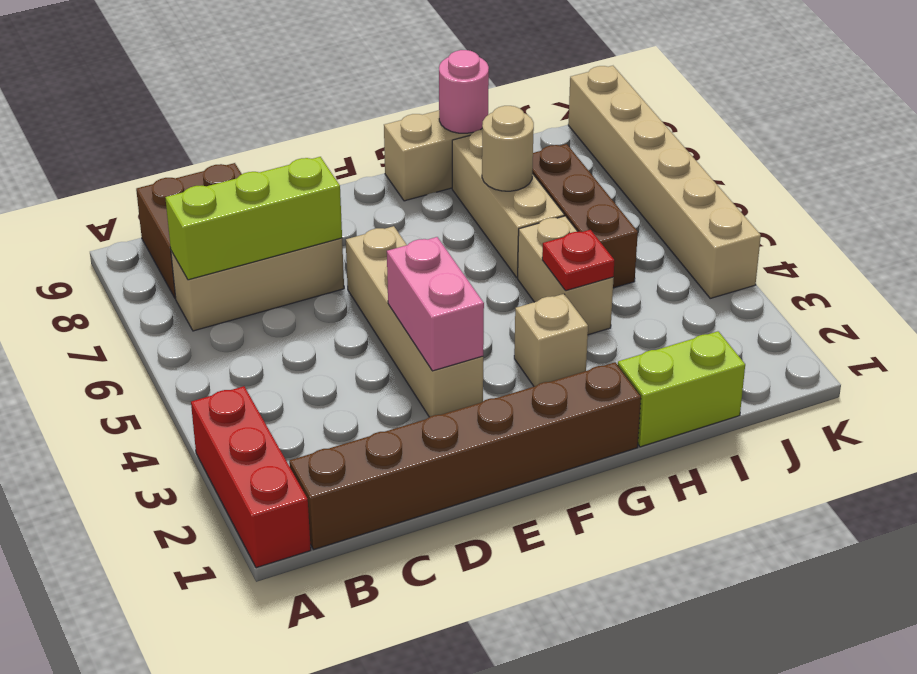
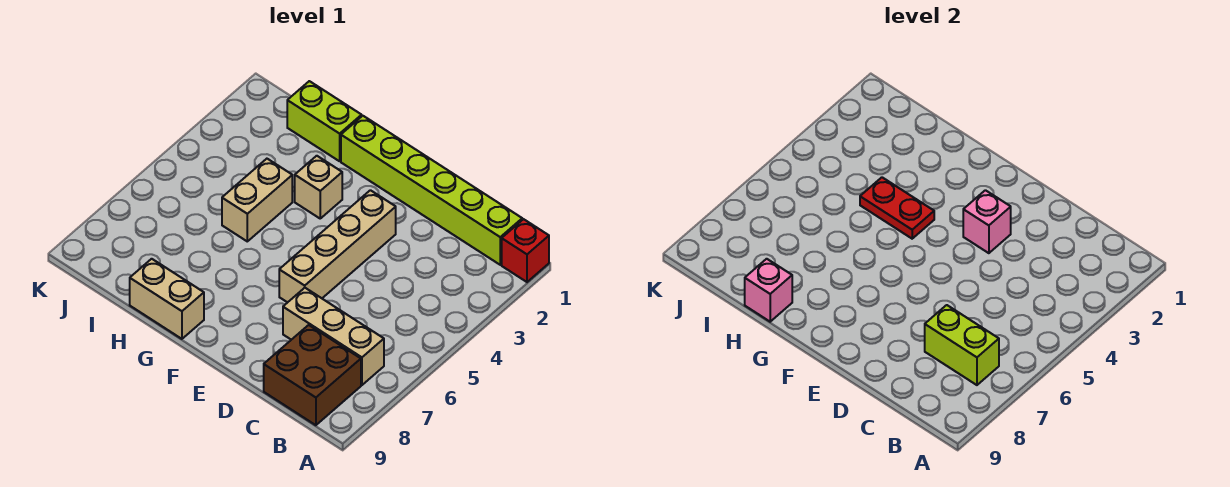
red brick A1:A3 level 1 -> red brick A1 level 1
brown brick B1:G1 level 1 -> lime brick B1:G1 level 1
lime brick B7:D7 level 2 -> lime brick B7:C7 level 2
pink brick E3:E4 level 2 -> pink brick E3 level 2
red plate H4 level 2 -> red plate G4:H4 level 2
tan brick H6:H8 level 1 -> none
tan round brick H7 level 2 -> none
pink round brick H9 level 2 -> pink brick H9 level 2
brown brick I5:I7 level 1 -> none
tan brick K4:K9 level 1 -> none

